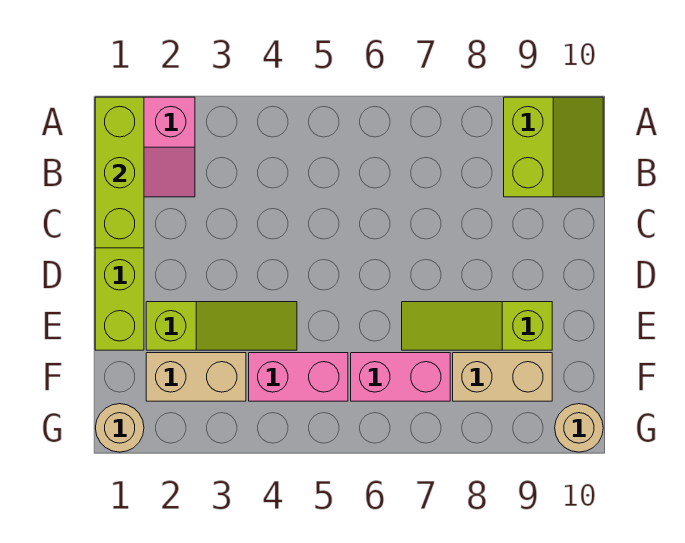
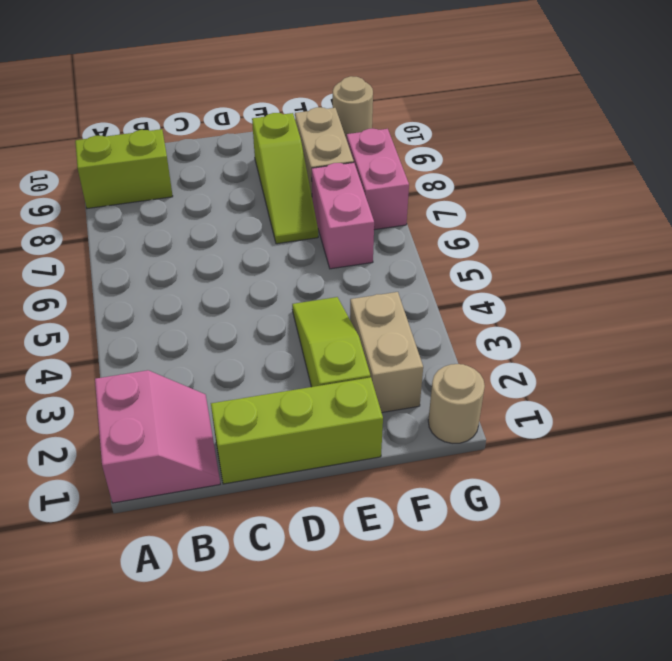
lime brick A1:C1 level 2 -> none
pink brick F4:F5 level 1 -> pink brick G7:G8 level 1

